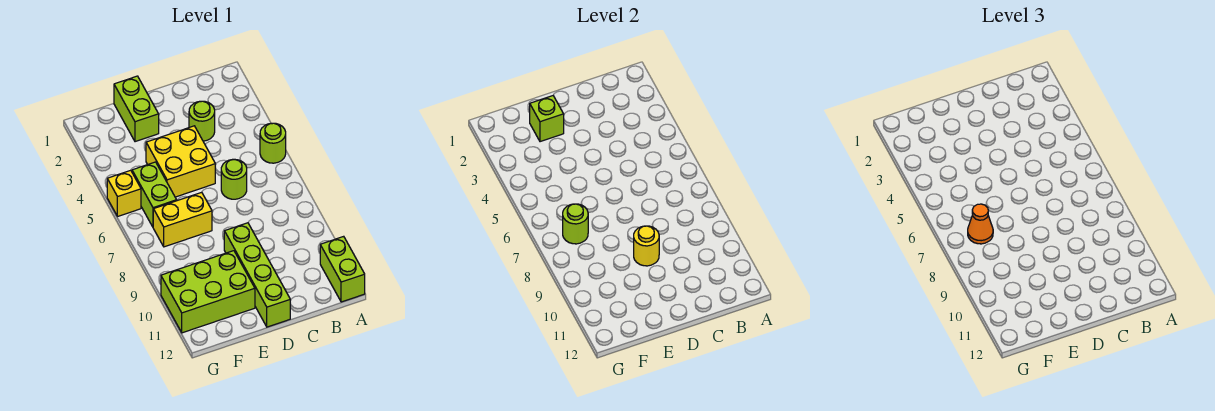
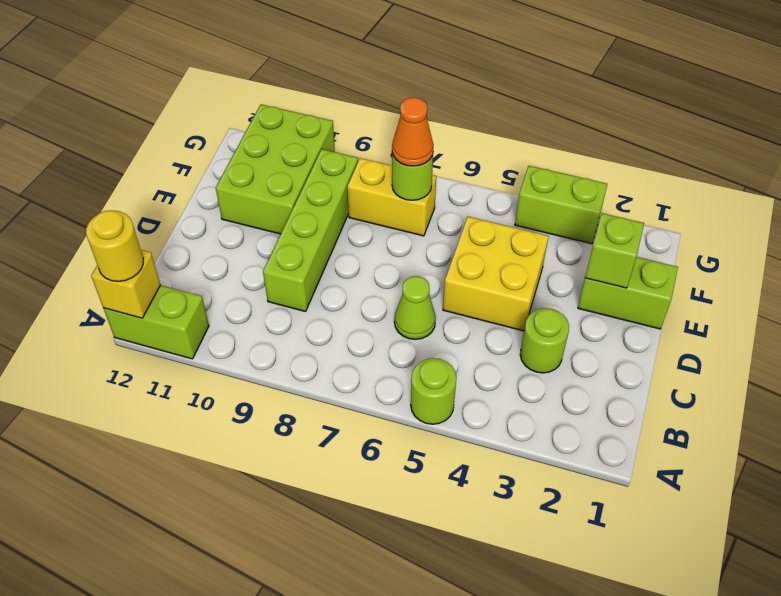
lime round brick C6 level 1 -> lime cone C6 level 1
lime brick D9:D12 level 1 -> lime brick C9:F9 level 1
yellow round brick D9 level 2 -> yellow round brick A12 level 3
yellow brick E7:F7 level 1 -> yellow brick F7:F8 level 1
lime brick F5:F6 level 1 -> lime brick G3:G4 level 1
yellow brick G5 level 1 -> yellow brick A12 level 2

